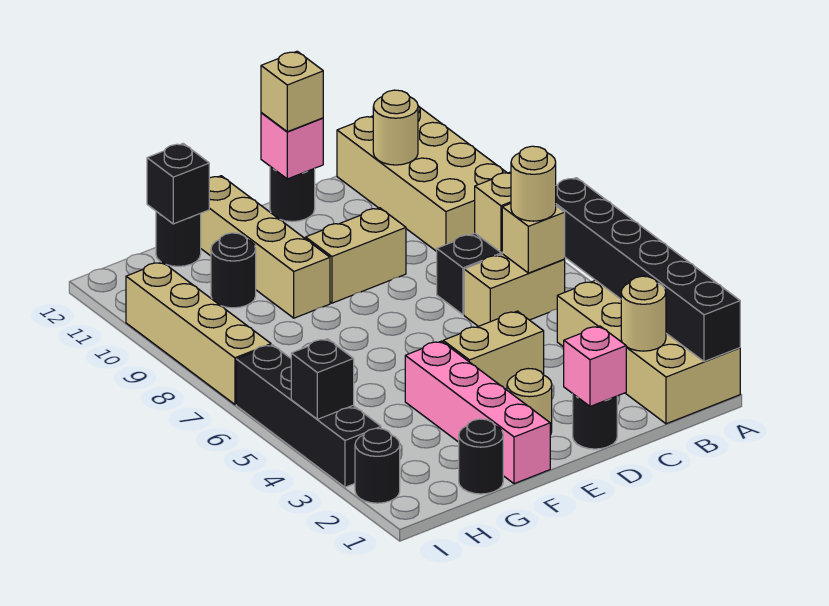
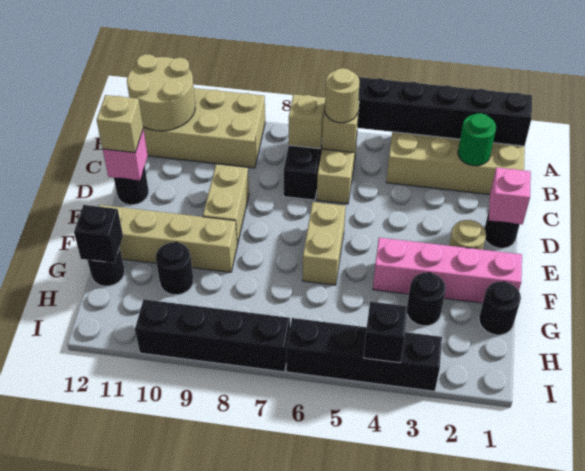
tan round brick B2 level 2 -> green round brick B2 level 2
tan round brick B11 level 2 -> tan round brick A11:B12 level 2
tan brick D4:E4 level 1 -> tan brick E6:F6 level 1
black round brick I2 level 1 -> black round brick G3 level 1
tan brick I7:I10 level 1 -> black brick I7:I10 level 1

